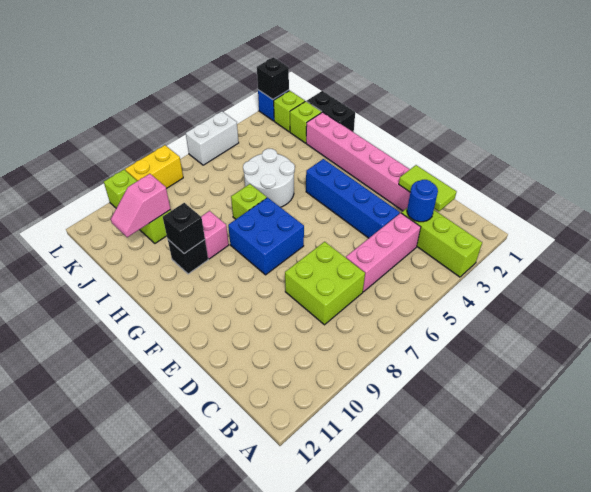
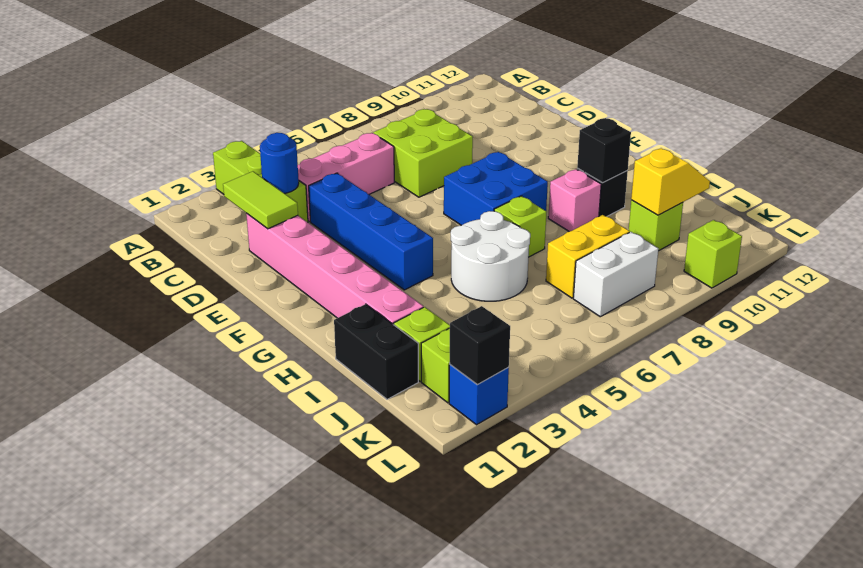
pink slope J10:J11 level 2 top 10 -> yellow slope J10:J11 level 2 top 10
white brick L5:L6 level 1 -> white brick K7:K8 level 1
yellow brick L8:L9 level 1 -> yellow brick J7:J8 level 1

